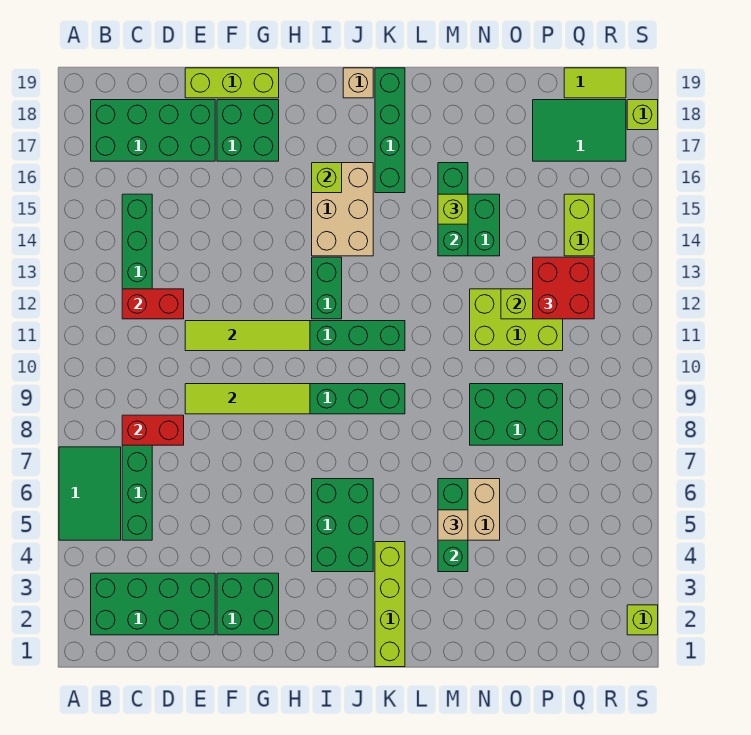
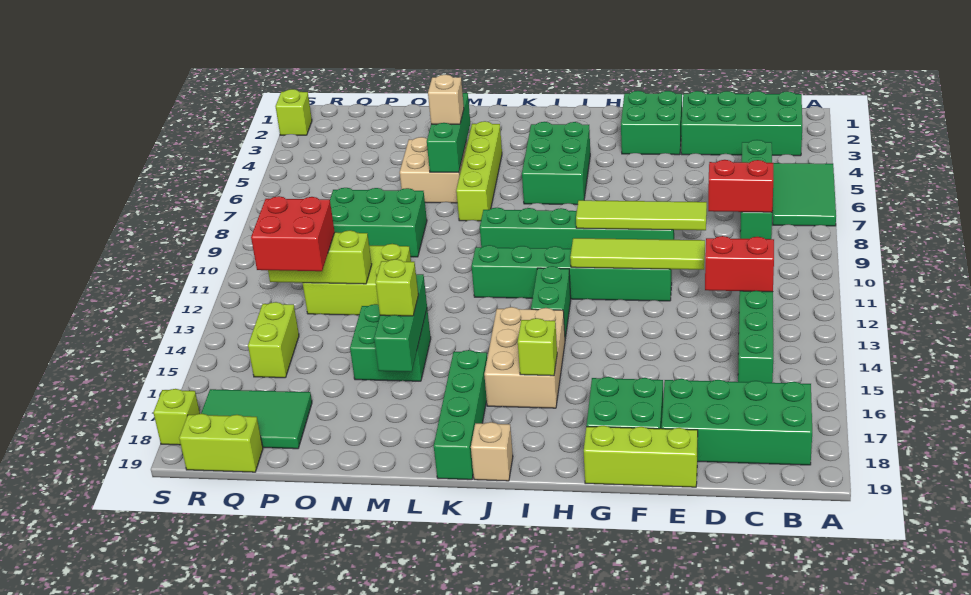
lime brick K1:K4 level 1 -> lime brick L4:L7 level 1
lime tile Q19:R19 level 1 -> lime brick Q19:R19 level 1

